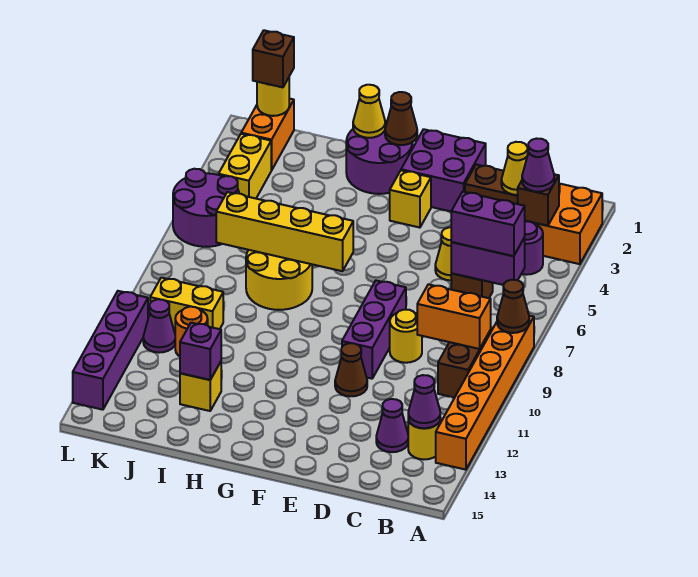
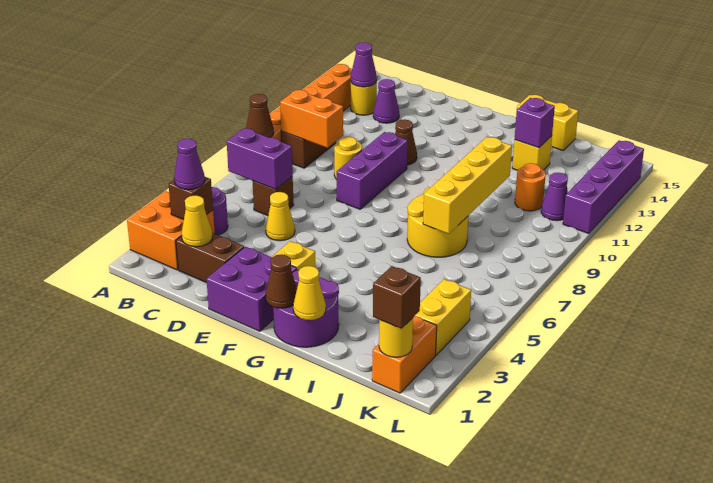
purple brick B6:C6 level 3 -> none
yellow brick G7:J7 level 2 -> yellow brick I7:I10 level 2
yellow brick J10:K10 level 1 -> yellow brick H15:I15 level 1
purple round brick K5:L6 level 1 -> none

